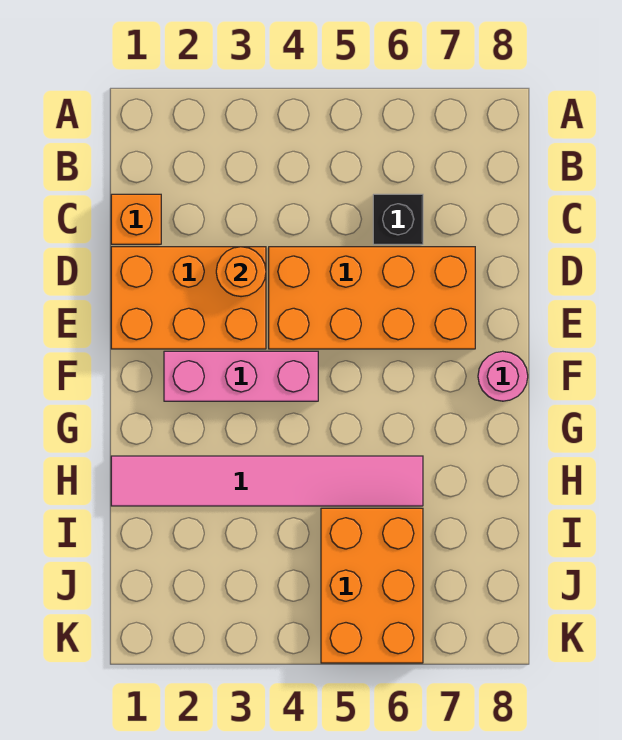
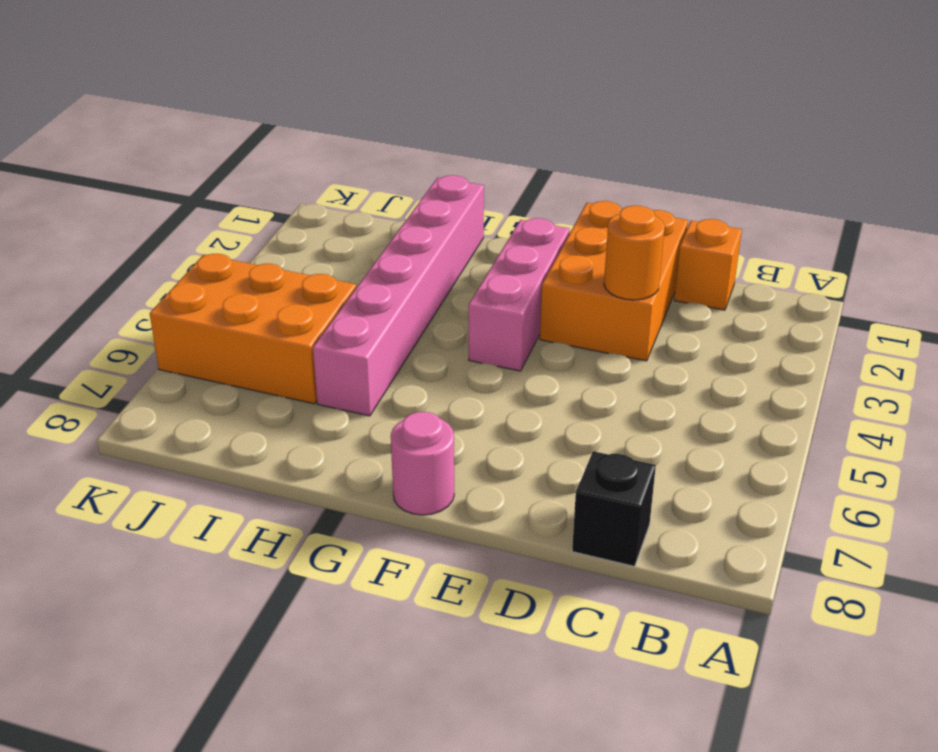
black brick C6 level 1 -> black brick C8 level 1
orange brick D4:E7 level 1 -> none
pink tile H1:H6 level 1 -> pink brick H1:H6 level 1

